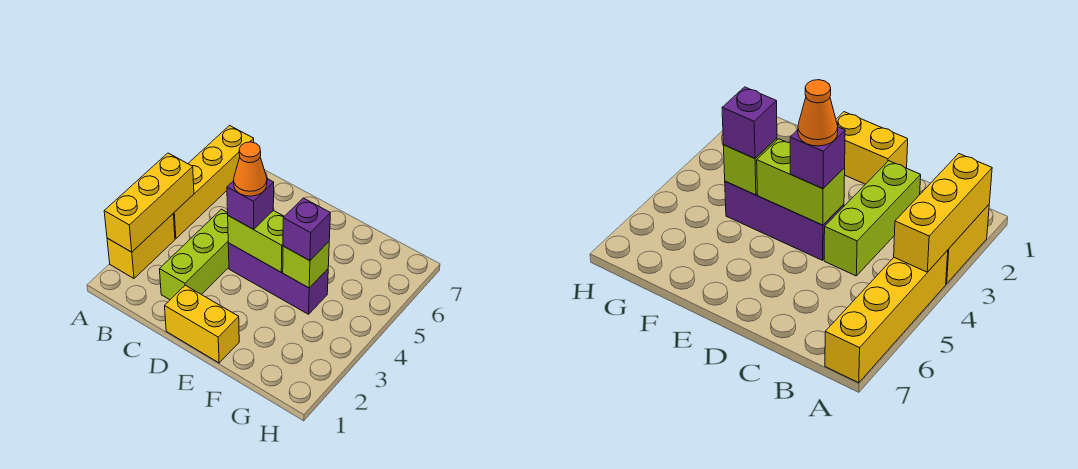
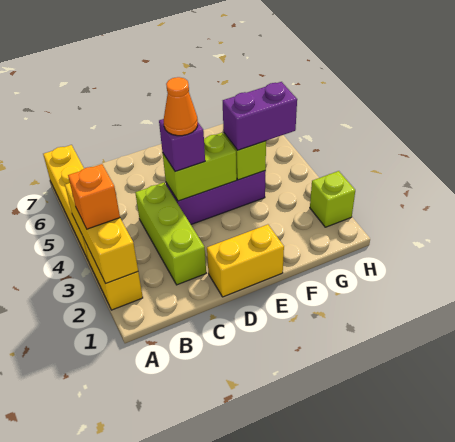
none -> orange brick A3 level 3
purple brick F4 level 3 -> purple brick F4:G4 level 3
none -> lime brick H2 level 1

